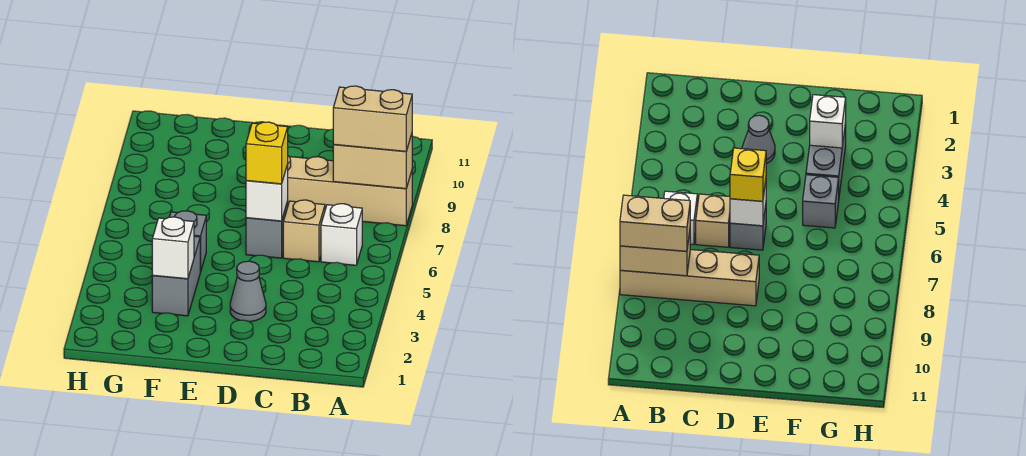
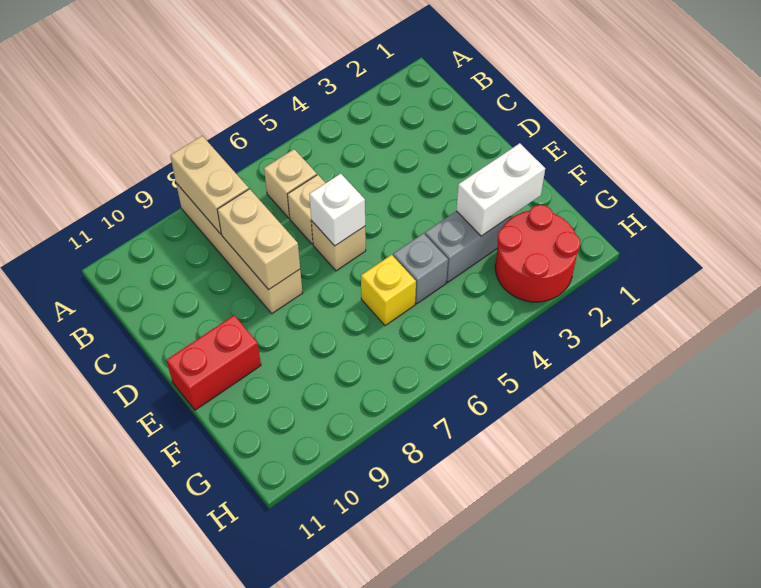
tan brick A8:B8 level 3 -> tan brick C8:D8 level 2
white brick B6 level 1 -> tan brick B6 level 1
grey cone D3 level 1 -> none
grey brick D6 level 1 -> tan brick D6 level 1
yellow brick D6 level 3 -> yellow brick F6 level 1
none -> red brick E10:E11 level 1
white brick F3 level 2 -> white brick F2:F3 level 2
none -> red round brick G2:H3 level 1

